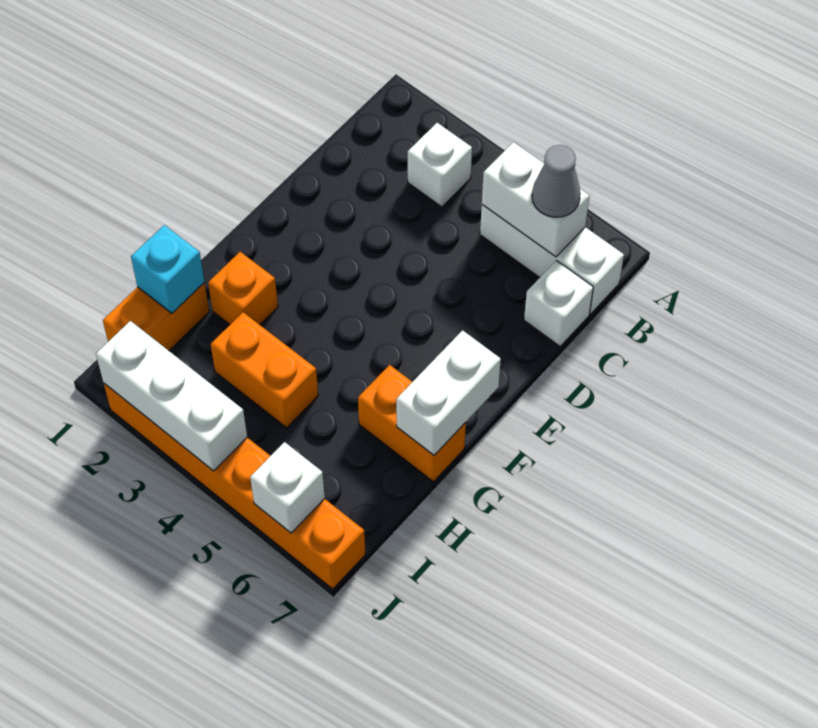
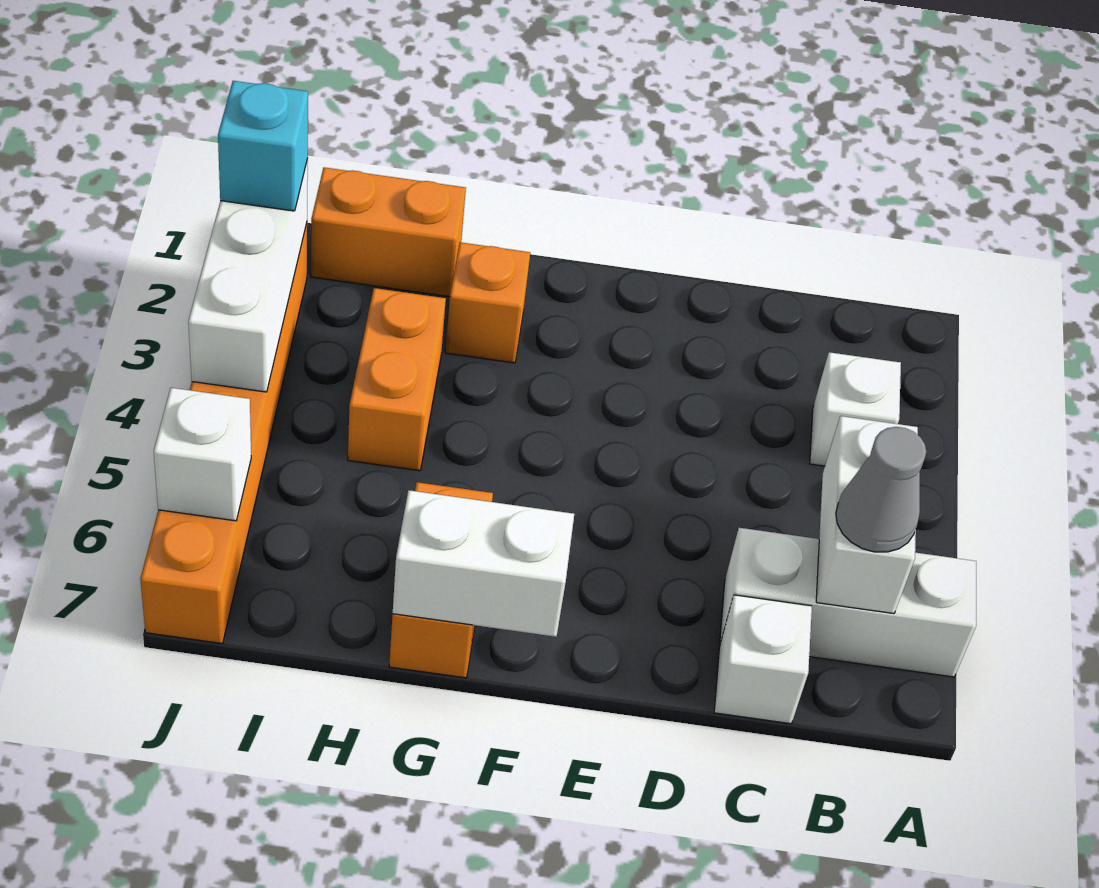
white brick B5:B7 level 1 -> white brick A6:C6 level 1
cyan brick H1 level 2 -> cyan brick J2 level 3

